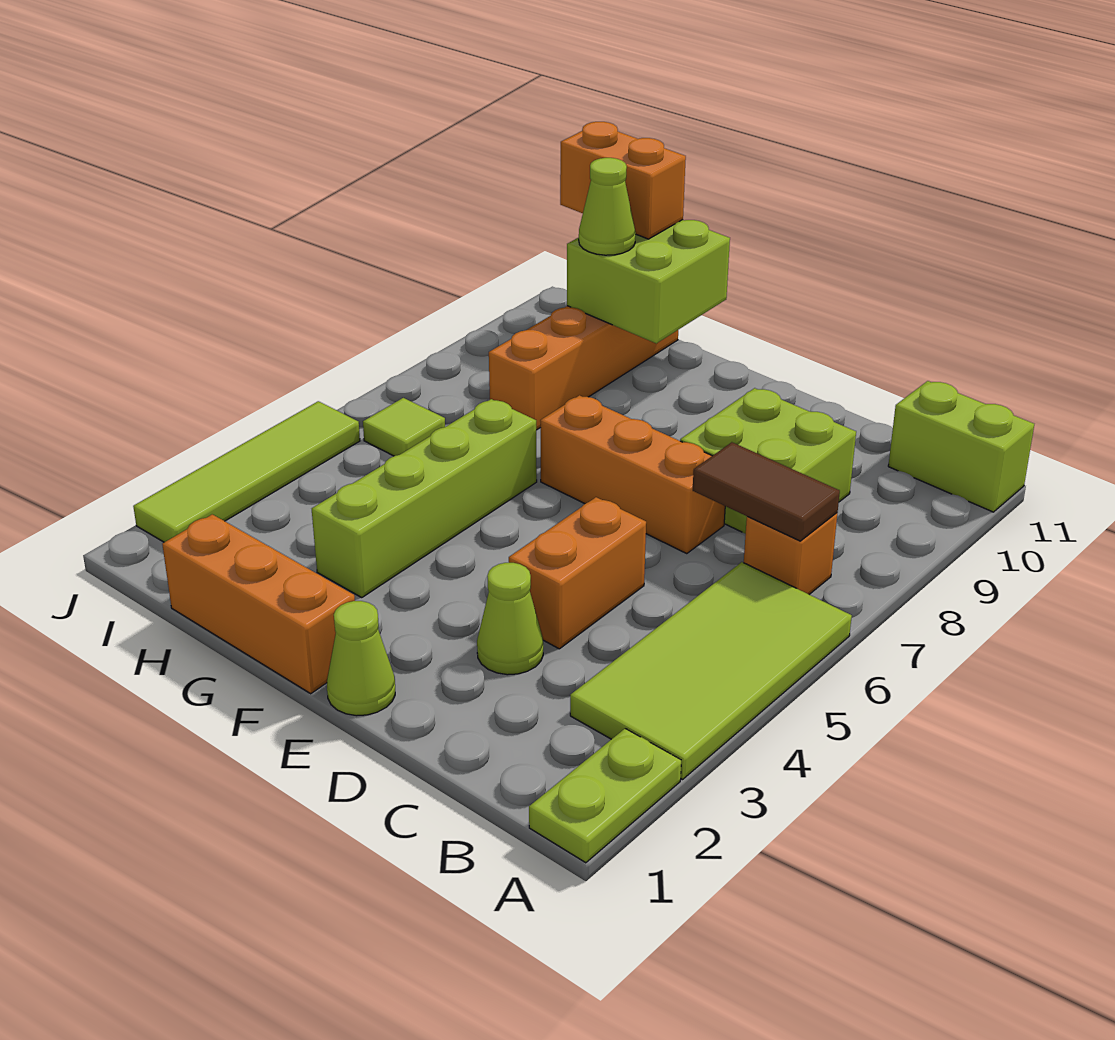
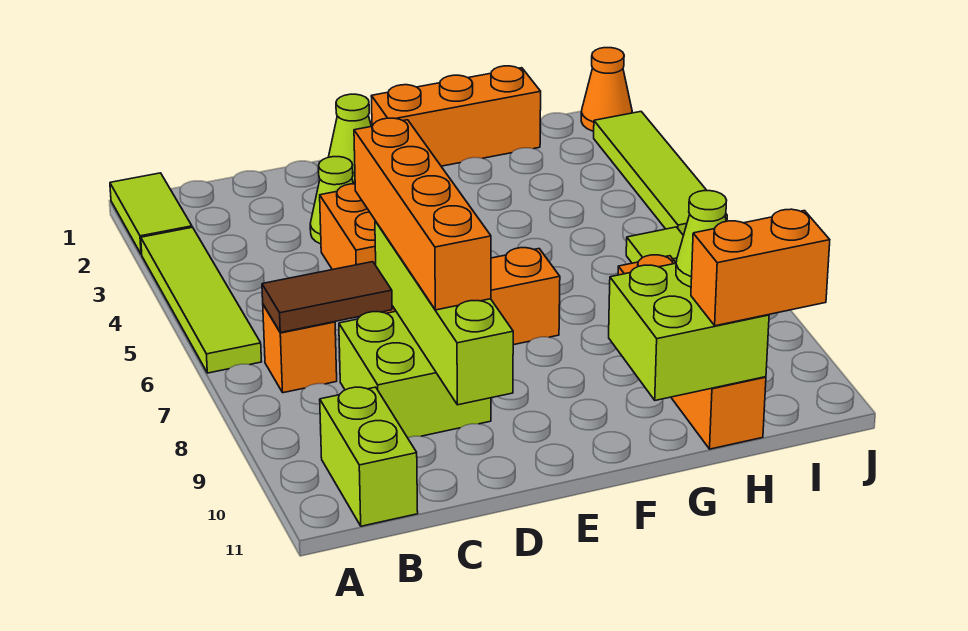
lime plate A1:A2 level 1 -> lime tile A1:A2 level 1
lime tile A3:B6 level 1 -> lime tile A3:A6 level 1
lime brick A11:B11 level 1 -> lime brick B10:B11 level 1
none -> orange brick D6:D9 level 3
lime brick G3:G6 level 1 -> lime brick D7:D10 level 2
none -> orange cone J1 level 1

